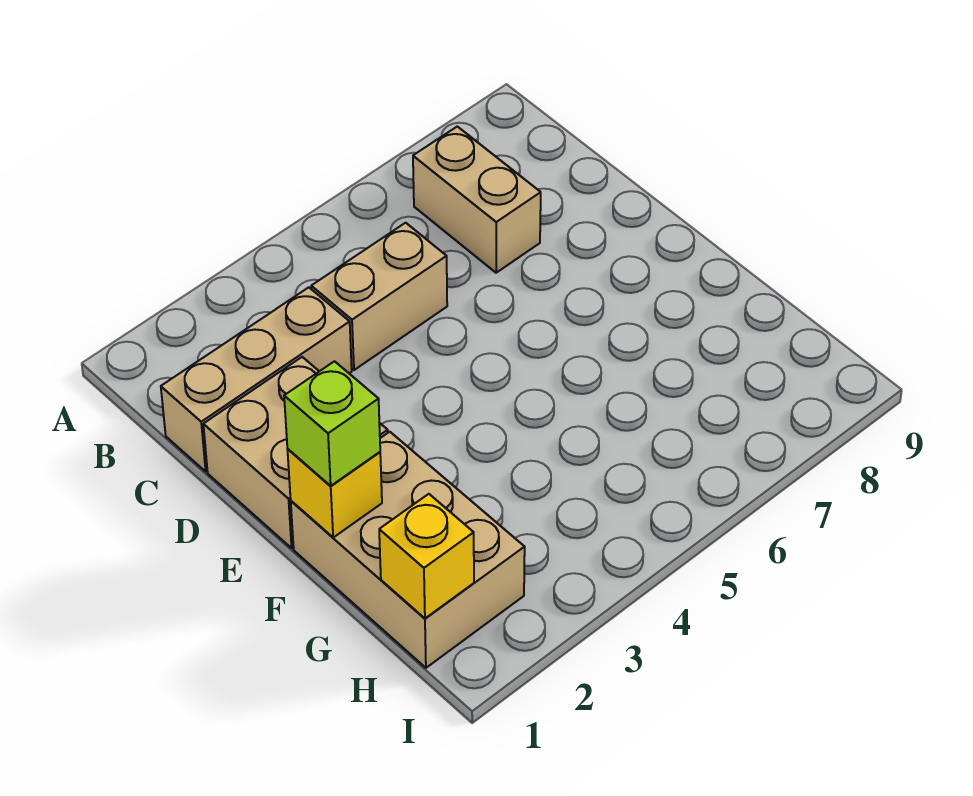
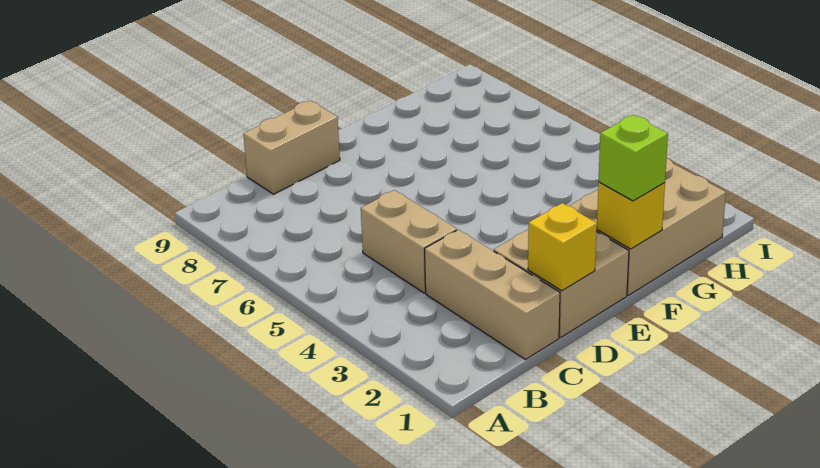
tan brick B7:C7 level 1 -> tan brick C9:D9 level 1
yellow brick H1 level 2 -> yellow brick D1 level 2

